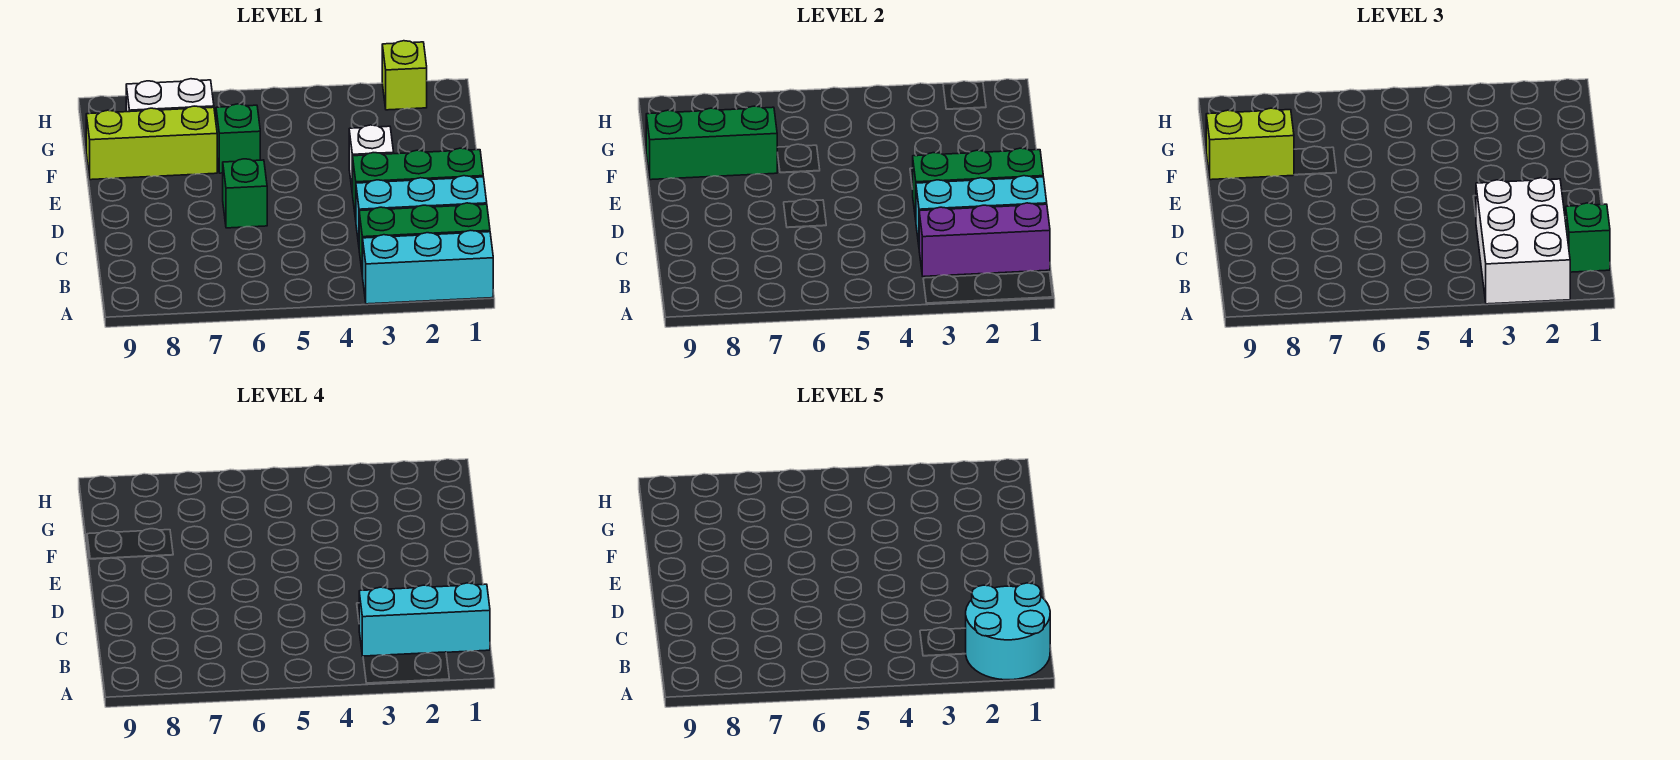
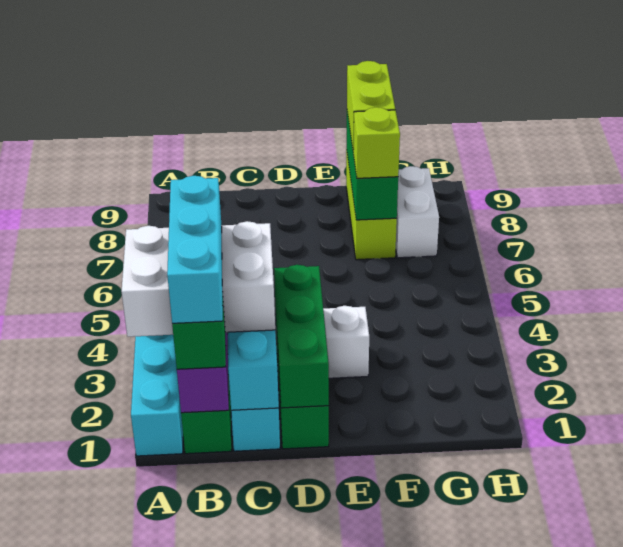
cyan round brick A1:B2 level 5 -> none
green brick D6 level 1 -> none
green brick F6 level 1 -> none
lime brick H2 level 1 -> lime brick F7 level 3

